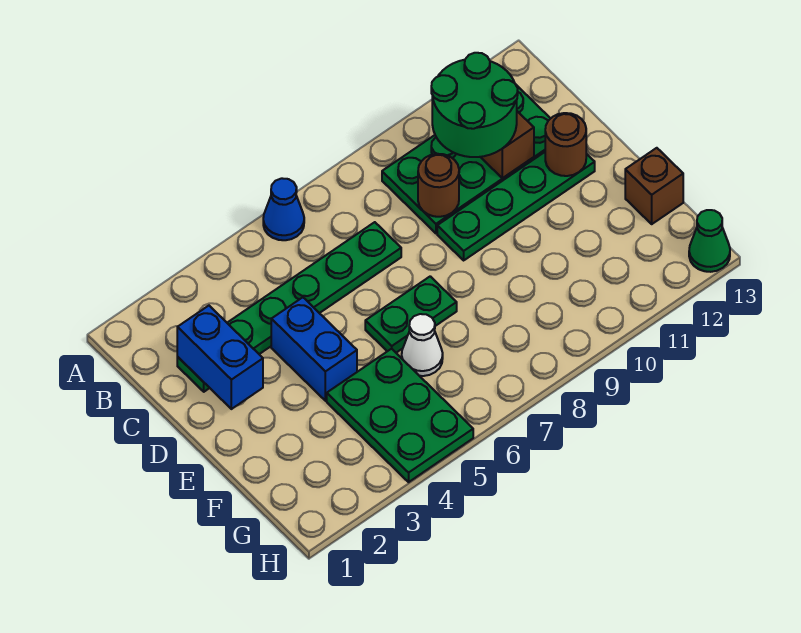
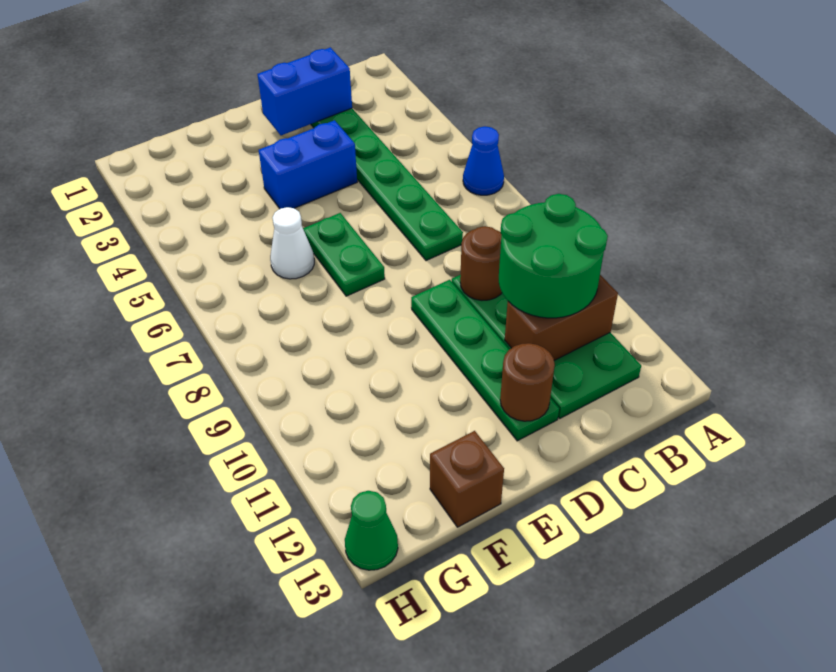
green plate F4:H5 level 1 -> none

